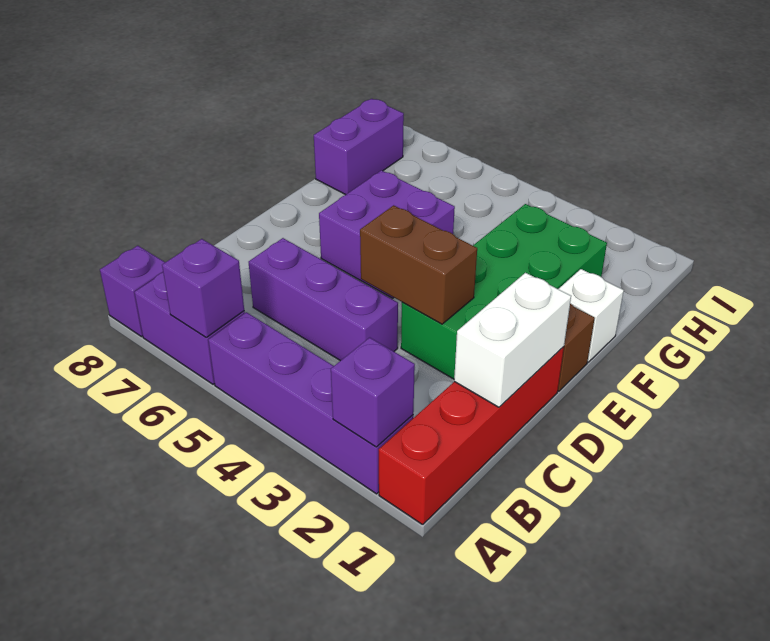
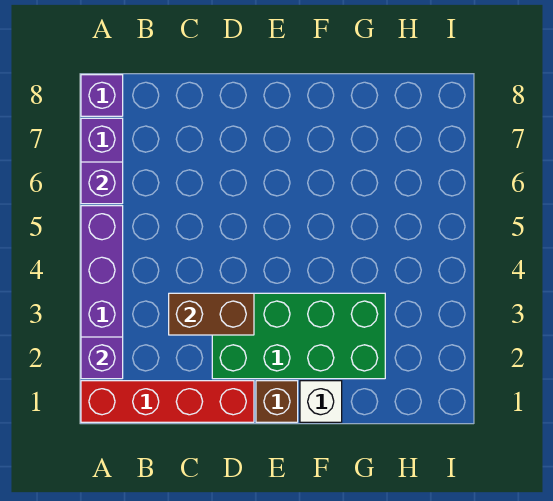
white brick C1:D1 level 2 -> none
purple brick C4:C6 level 1 -> none
brown brick D3:D4 level 2 -> brown brick C3:D3 level 2
purple brick E5:F6 level 1 -> none
purple brick G8:H8 level 1 -> none

